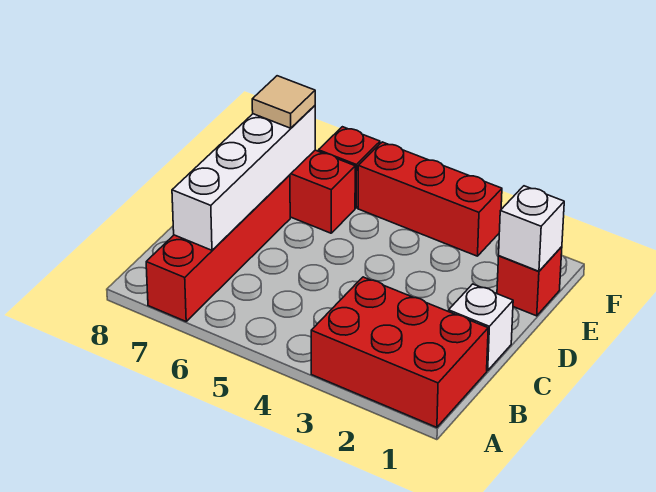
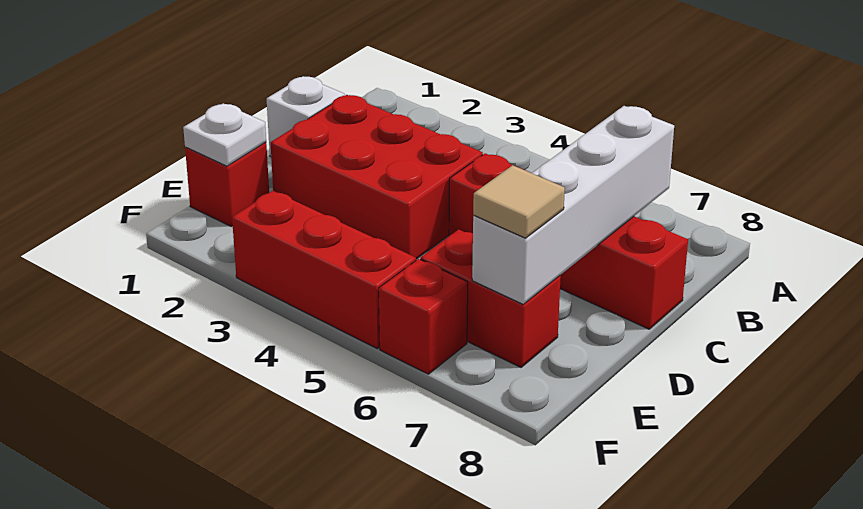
red brick A1:B3 level 1 -> red brick C2:D4 level 1
red brick A7:D7 level 1 -> red brick C5:C8 level 1
white brick E1 level 2 -> white plate E1 level 2

